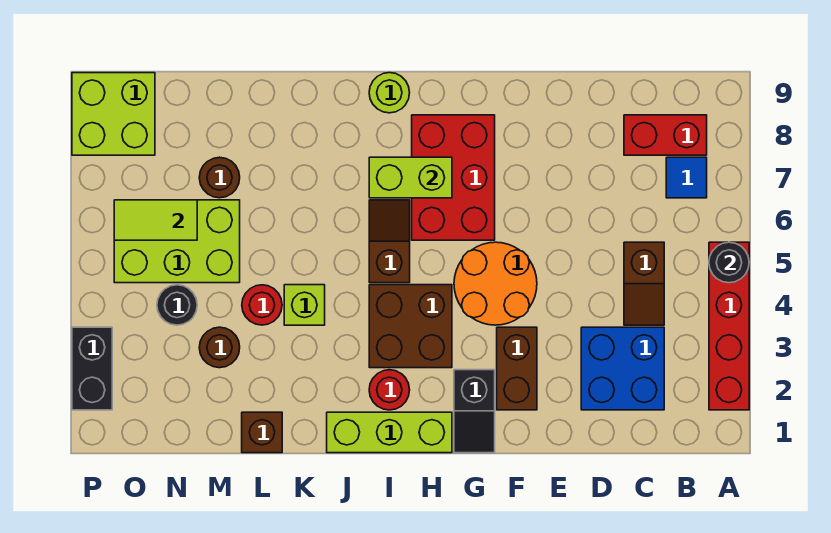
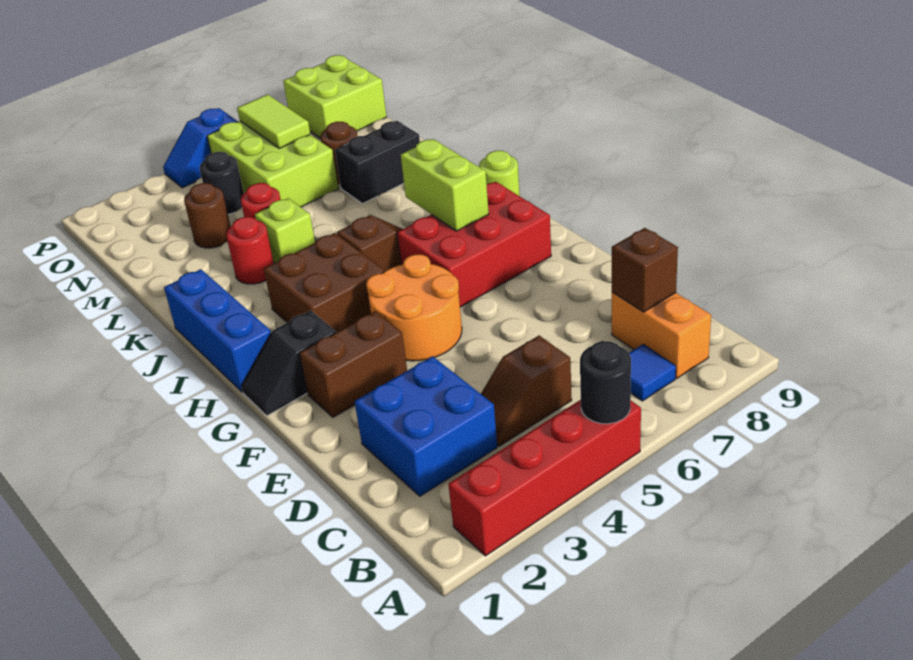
red brick B8:C8 level 1 -> orange brick B8:C8 level 1
lime brick H1:J1 level 1 -> blue brick H1:J1 level 1
red round brick I2 level 1 -> red round brick K3 level 1
brown brick L1 level 1 -> brown brick C8 level 2
black brick P2:P3 level 1 -> black brick L7:L8 level 1
none -> blue slope P4:P5 level 1 top 5

